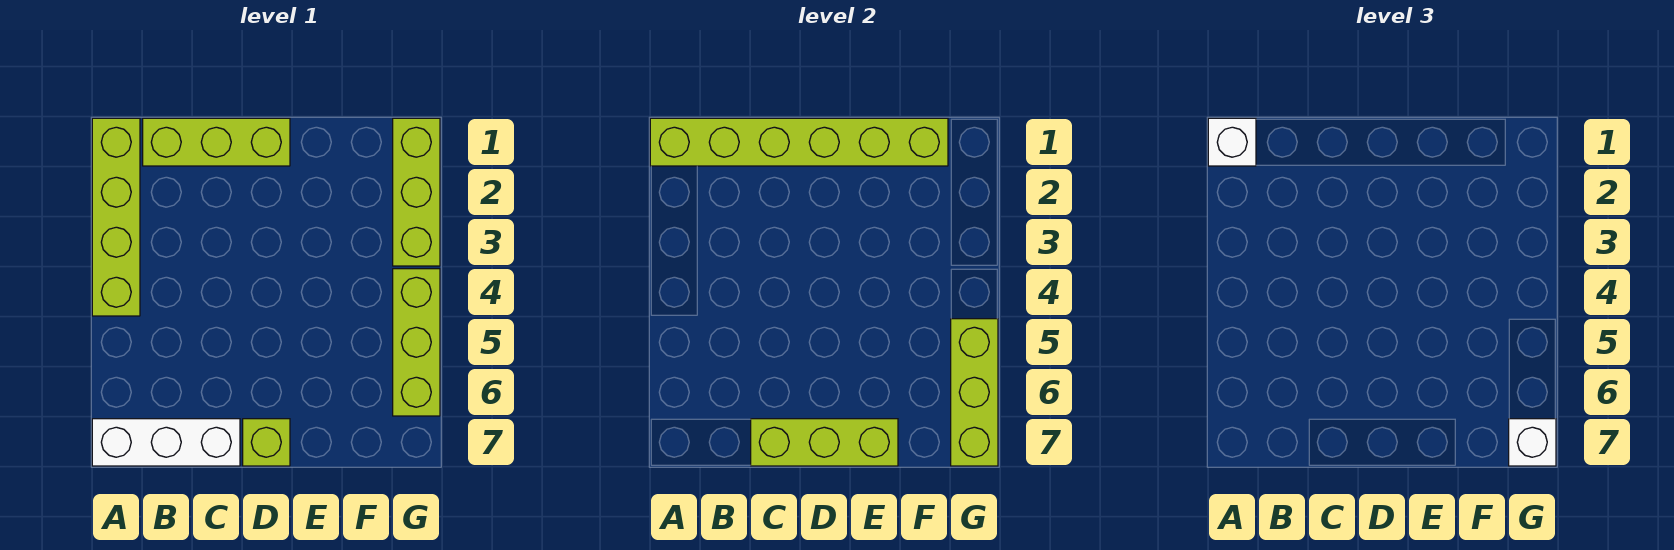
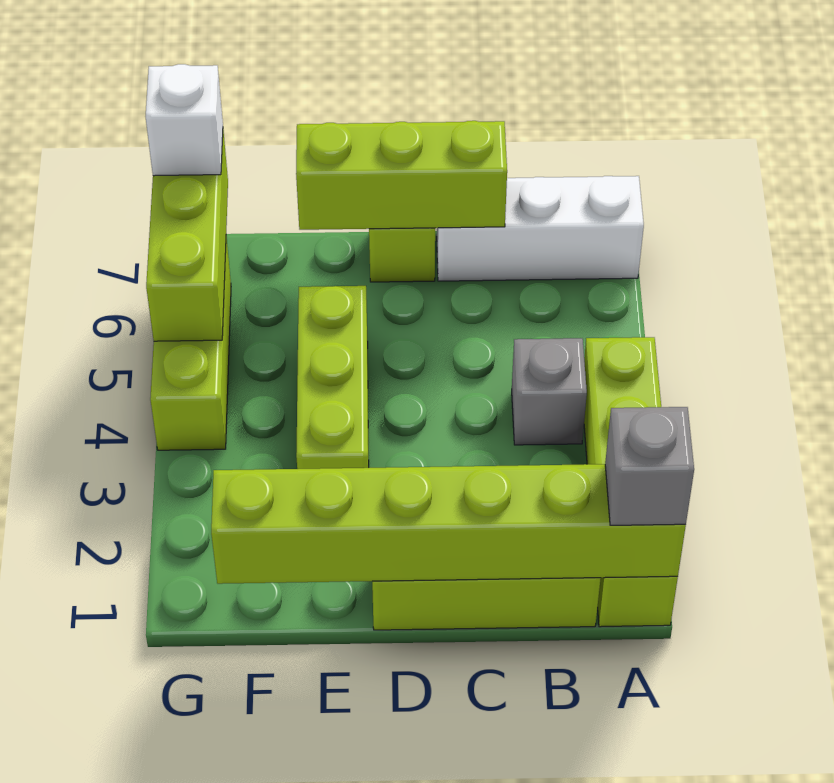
white brick A1 level 3 -> grey brick A1 level 3
none -> grey brick B4 level 1
lime brick G1:G3 level 1 -> lime brick E3:E5 level 1

